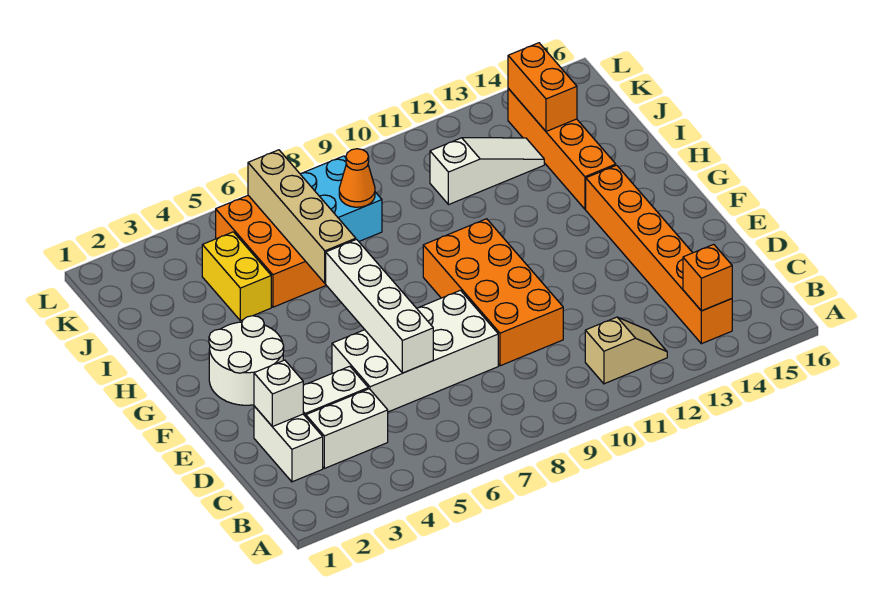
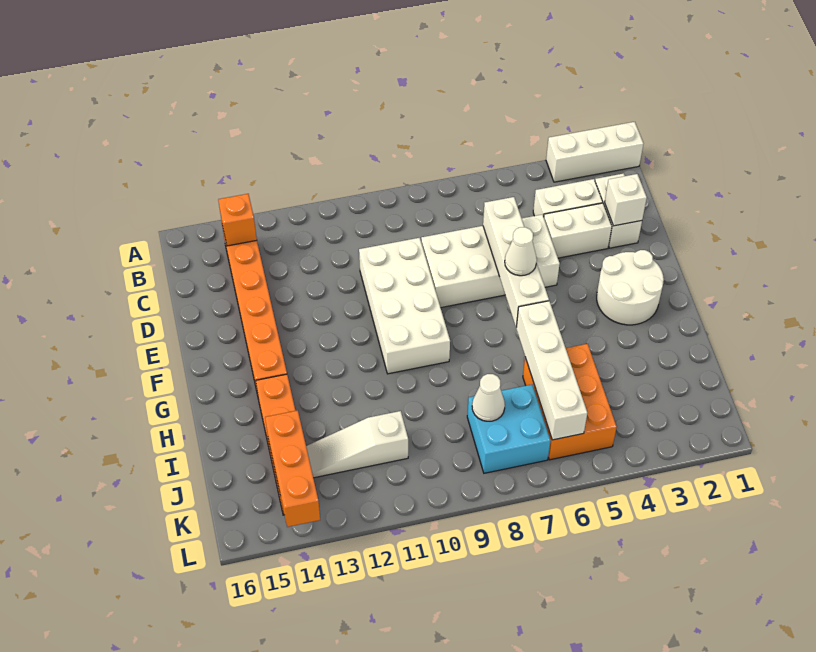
none -> white brick A1:A3 level 1
tan slope B11:B12 level 1 top 11 -> none
orange brick D9:G10 level 1 -> white brick D9:G10 level 1
none -> white cone F6 level 3
tan brick H6:K6 level 2 -> white brick H6:K6 level 2
yellow brick I4:J4 level 1 -> none
orange cone J8 level 2 -> white cone J8 level 2
orange brick J14:K14 level 2 -> orange brick J14:L14 level 2

